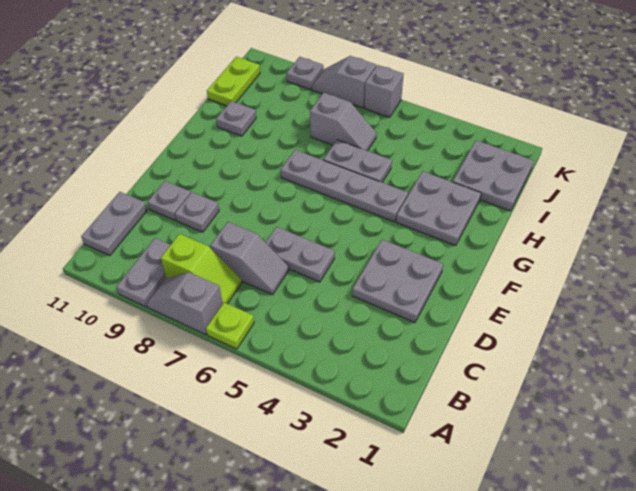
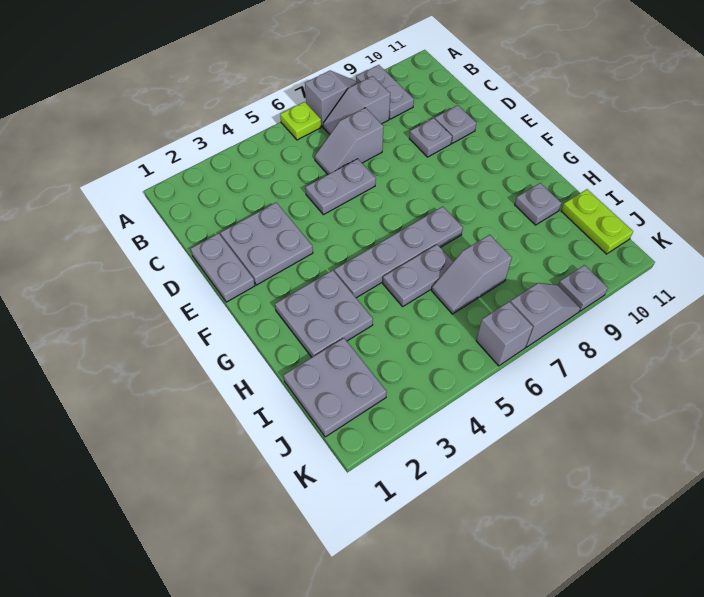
lime slope B7:B8 level 1 top 8 -> grey slope B7:B8 level 1 top 8
grey plate B11:C11 level 1 -> grey plate D1:E1 level 1

